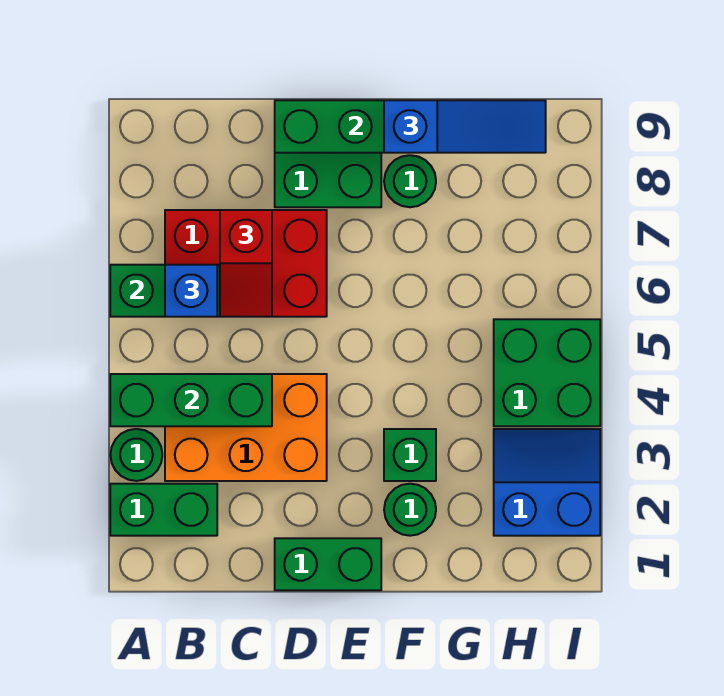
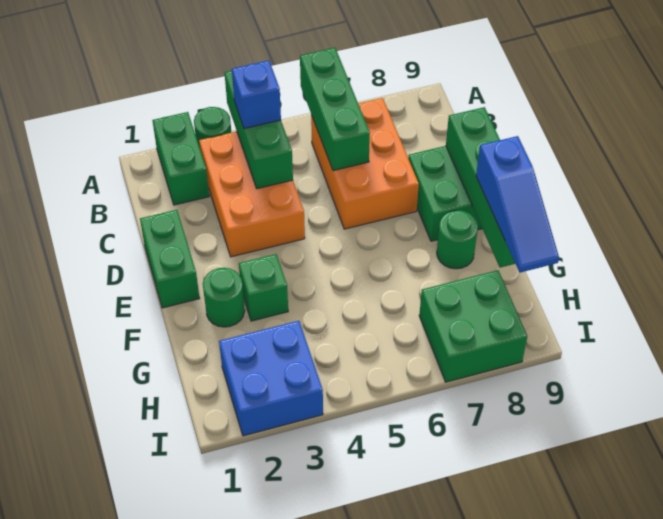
red brick B6:D7 level 1 -> orange brick B6:D7 level 1
blue brick B6 level 3 -> blue brick B4 level 3
red slope C6:C7 level 3 top 7 -> none
blue slope H2:I3 level 1 top 2 -> blue brick H2:I3 level 1
green brick H4:I5 level 1 -> green brick H7:I8 level 1

